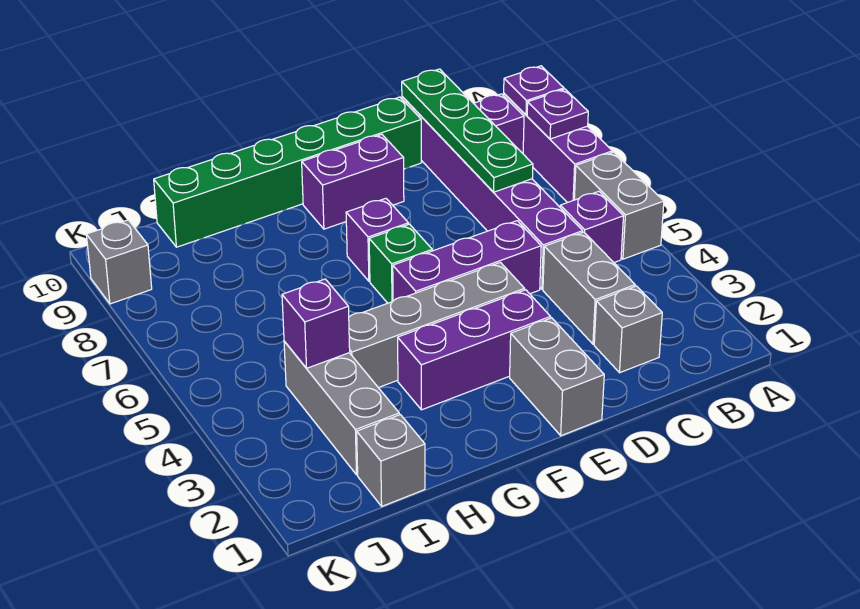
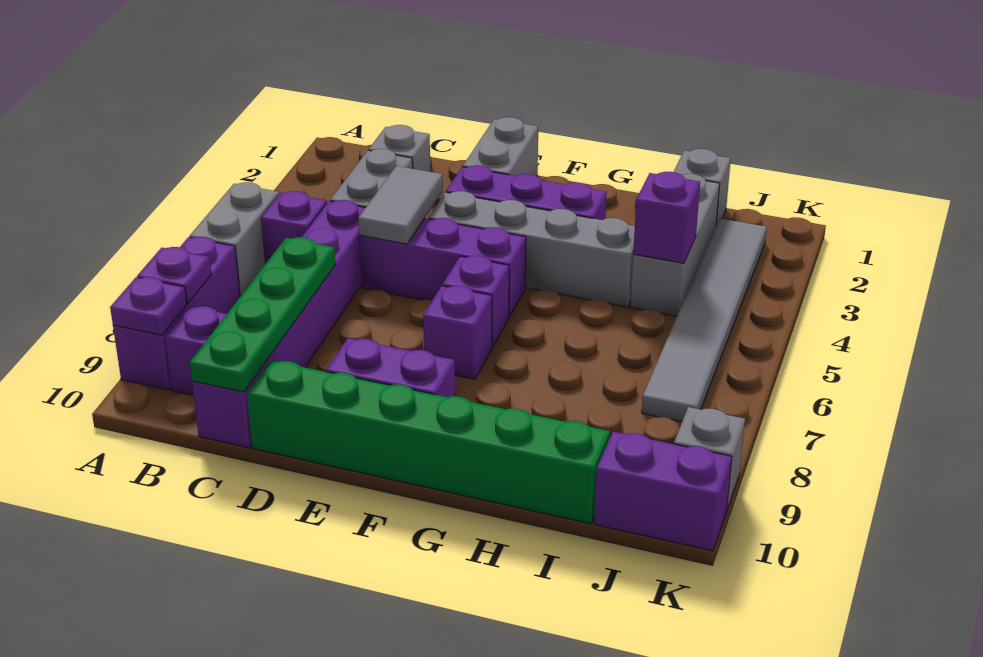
none -> grey tile D4:D5 level 2
green brick F6 level 1 -> purple brick F6 level 1
none -> grey tile J2:J7 level 1
none -> purple brick J10:K10 level 1

